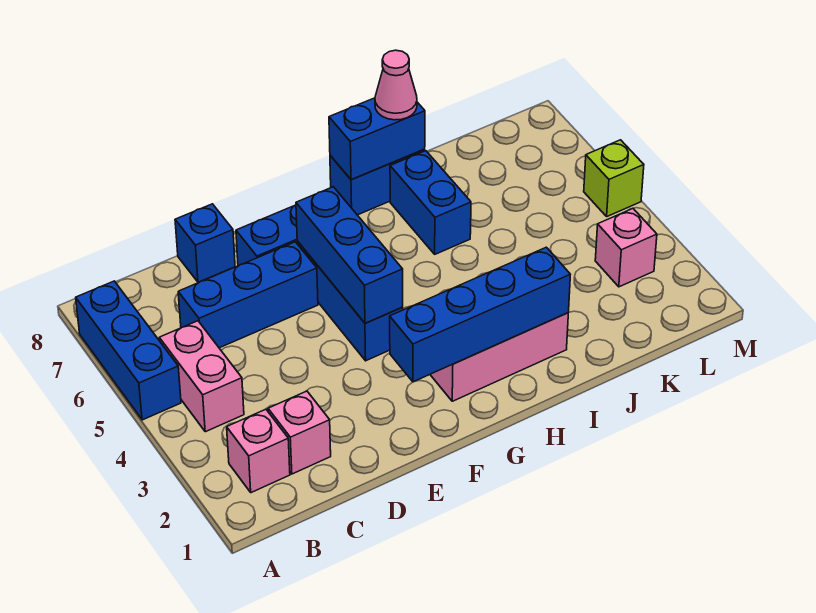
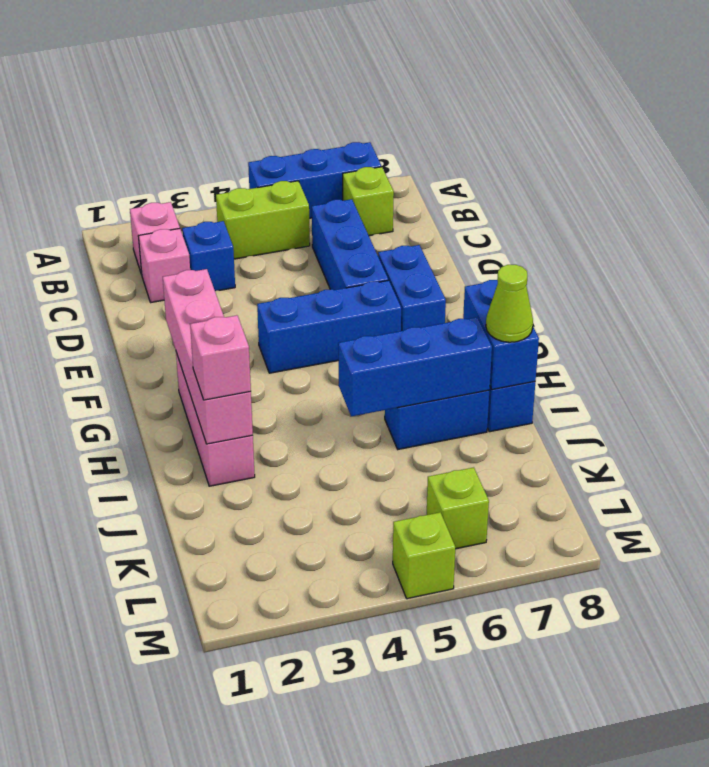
pink brick B4:B5 level 1 -> lime brick B4:B5 level 1
none -> lime brick B7 level 1
blue brick D8 level 1 -> blue brick C3 level 1
blue brick F2:I2 level 2 -> pink brick F2:I2 level 2
blue brick F4:F6 level 2 -> blue brick I5:I7 level 2
pink cone I8 level 3 -> lime cone I8 level 3
pink brick L3 level 1 -> pink brick I2 level 3
none -> lime brick L6 level 1

